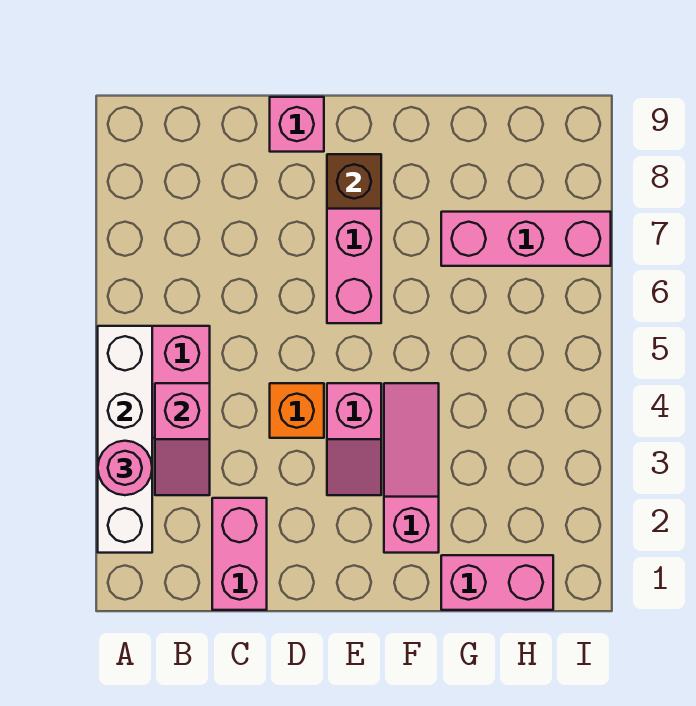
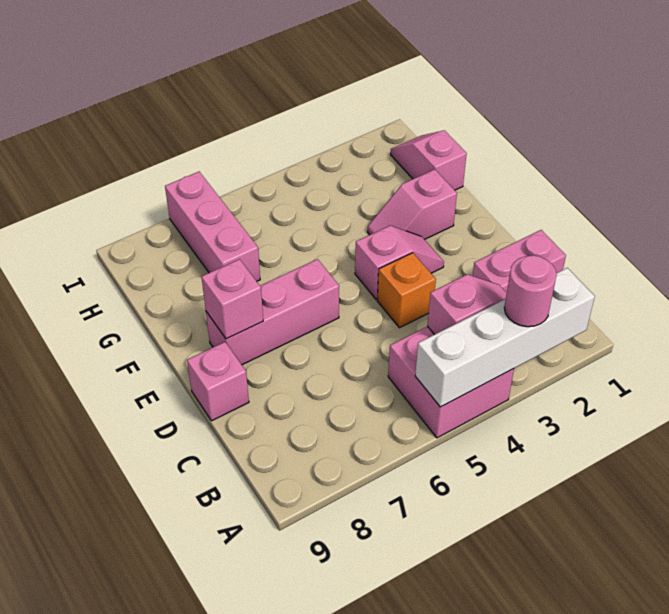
brown brick E8 level 2 -> pink brick E8 level 2
pink slope F2:F4 level 1 top 2 -> pink slope F2:F3 level 1 top 2
pink brick G1:H1 level 1 -> pink slope G1:H1 level 1 top G

